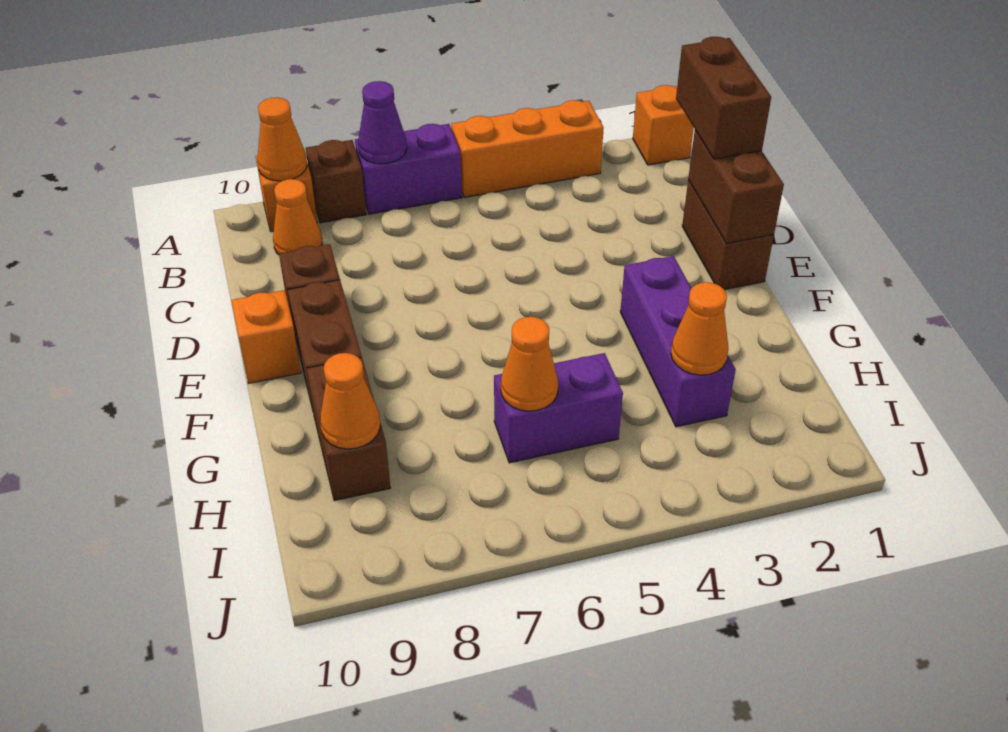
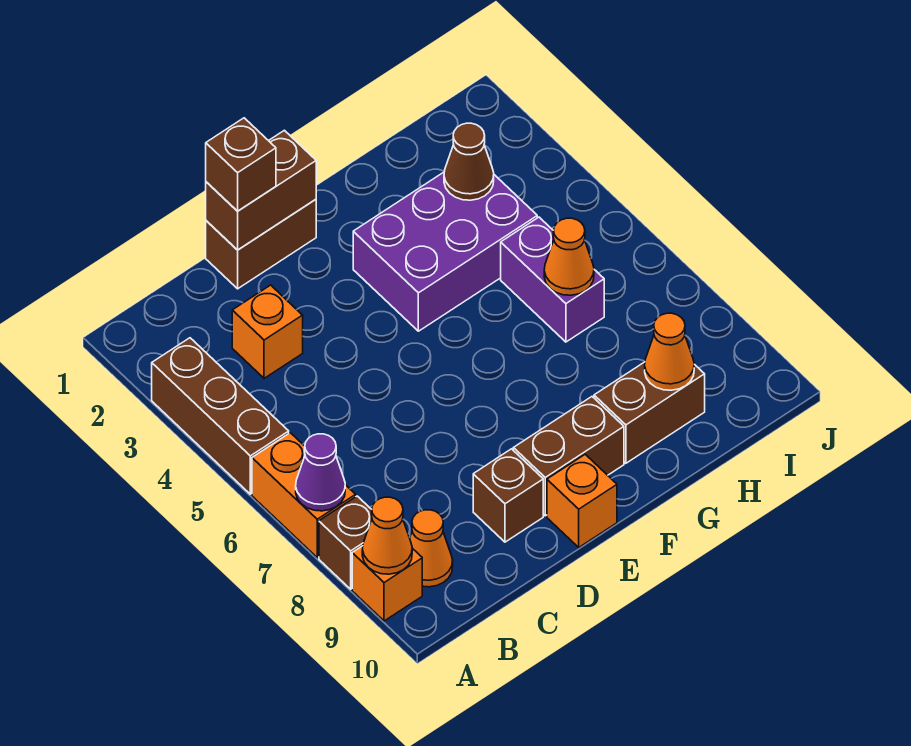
orange brick A1 level 1 -> orange brick C3 level 1
orange brick A3:A5 level 1 -> brown brick A3:A5 level 1
purple brick A6:A7 level 1 -> orange brick A6:A7 level 1
brown brick C1:D1 level 3 -> brown brick D1 level 3
purple brick F3:H3 level 1 -> purple brick F3:H4 level 1
orange cone H3 level 2 -> brown cone H3 level 2

